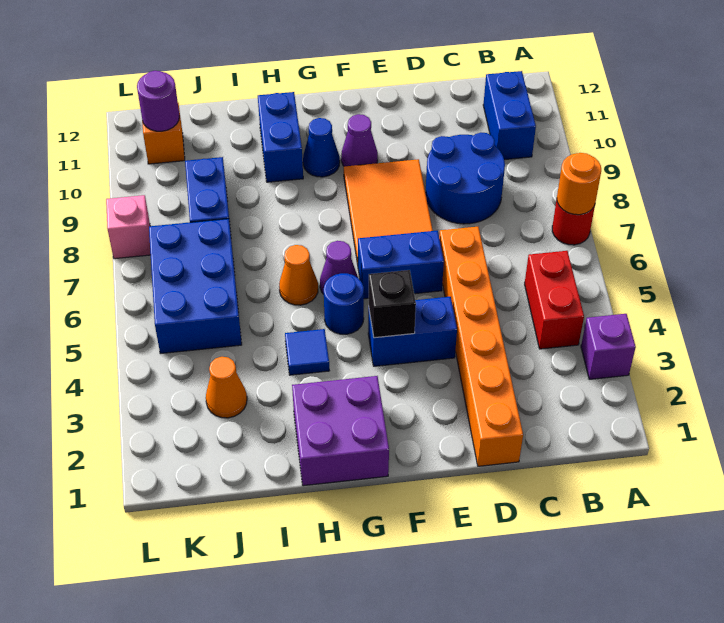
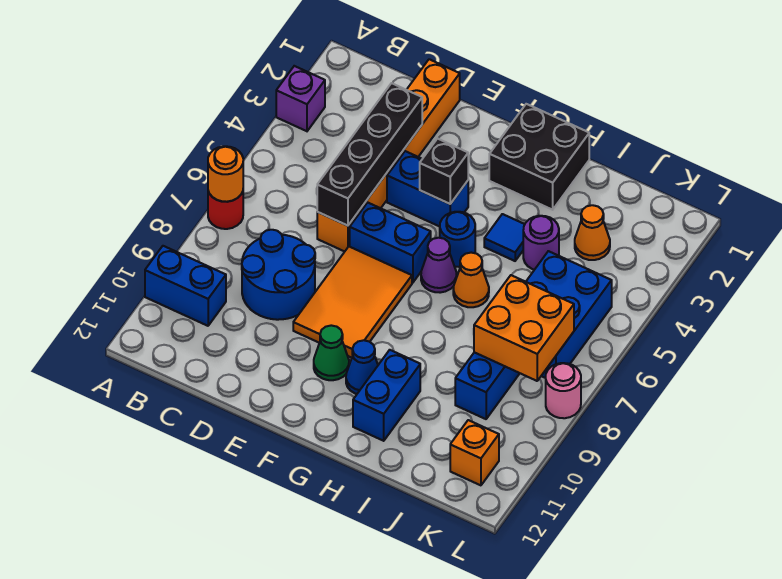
red brick B4:B5 level 1 -> none
blue brick B10:B11 level 1 -> blue brick A10:B10 level 1
none -> black brick D3:D6 level 2
purple cone F10 level 1 -> green cone F10 level 1
purple brick G1:H2 level 1 -> black brick G1:H2 level 1
none -> orange brick J7:K8 level 2
purple round brick K11 level 2 -> purple round brick I4 level 1
pink brick L8 level 1 -> pink round brick L8 level 1

